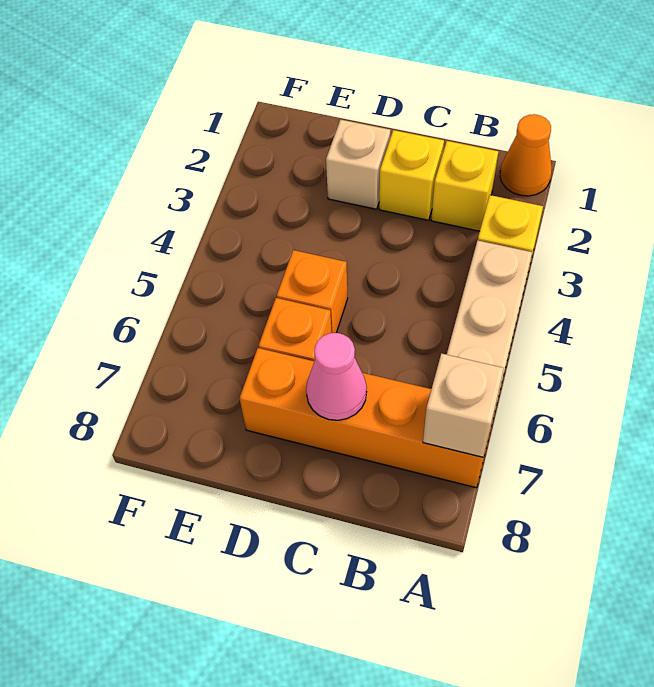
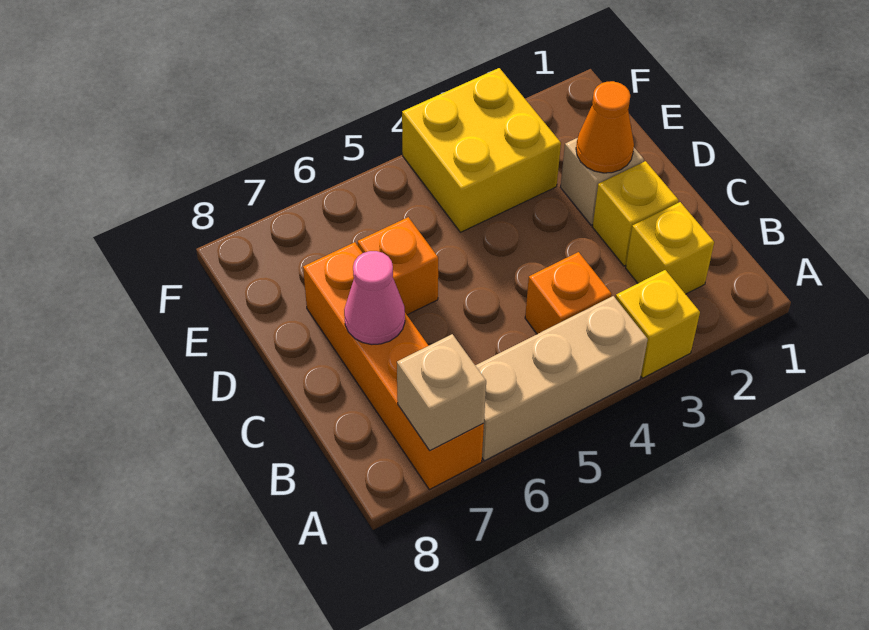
orange cone A1 level 1 -> orange cone D2 level 2
orange brick D5 level 1 -> orange brick B4 level 1
none -> yellow brick E3:F4 level 1

